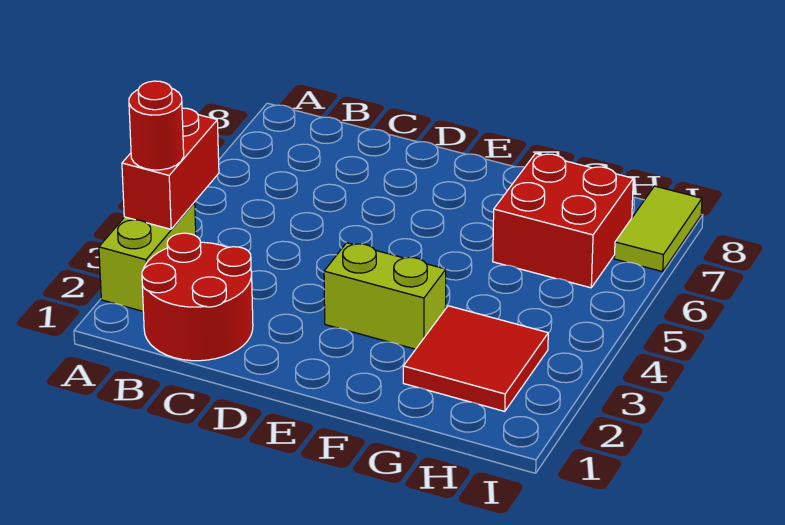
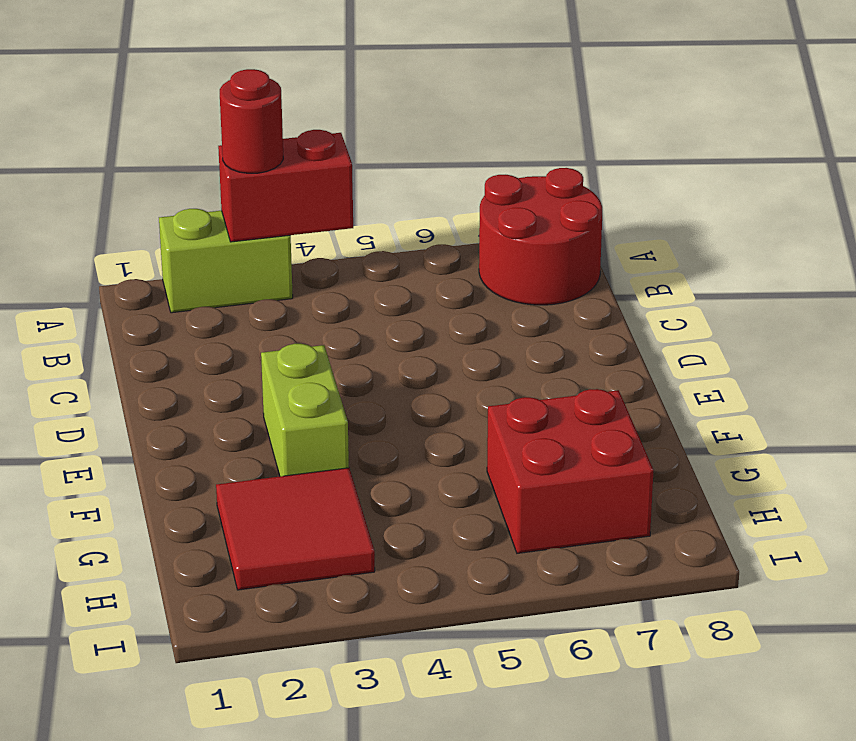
red round brick B1:C2 level 1 -> red round brick A7:B8 level 1
lime tile I7:I8 level 1 -> none

